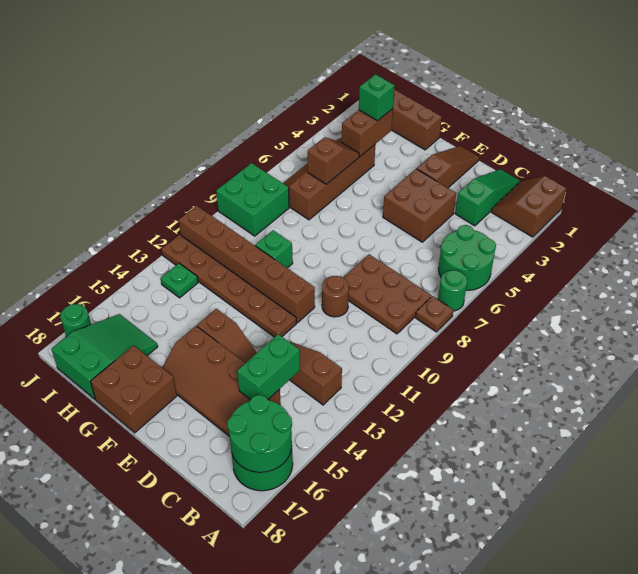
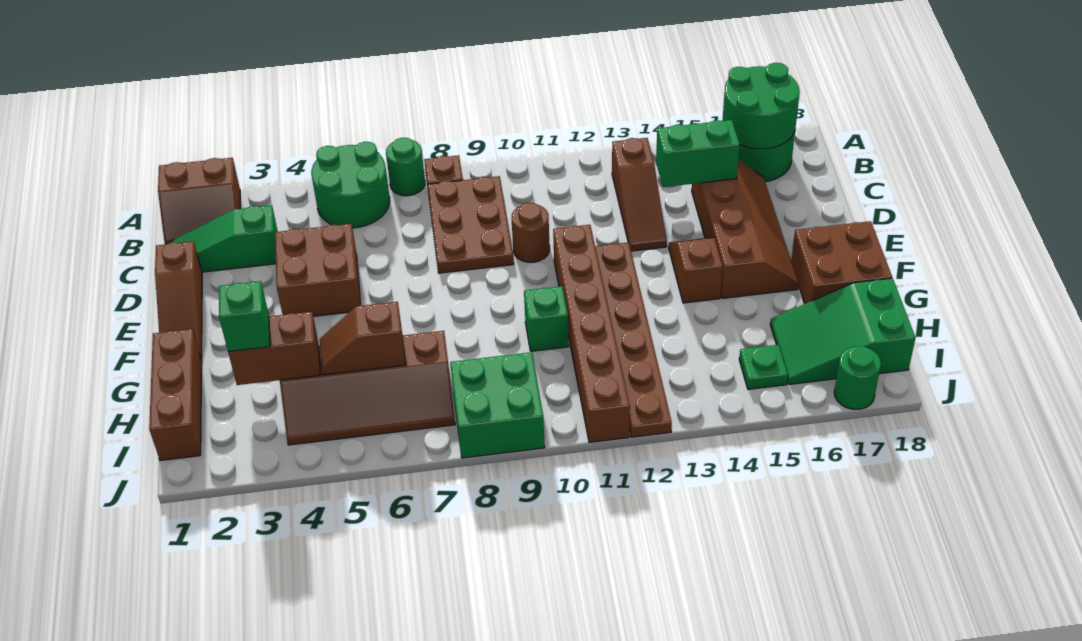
brown slope E1:E3 level 1 top 3 -> brown slope D1:F1 level 1 top D
green plate I13 level 1 -> green plate I15 level 1

